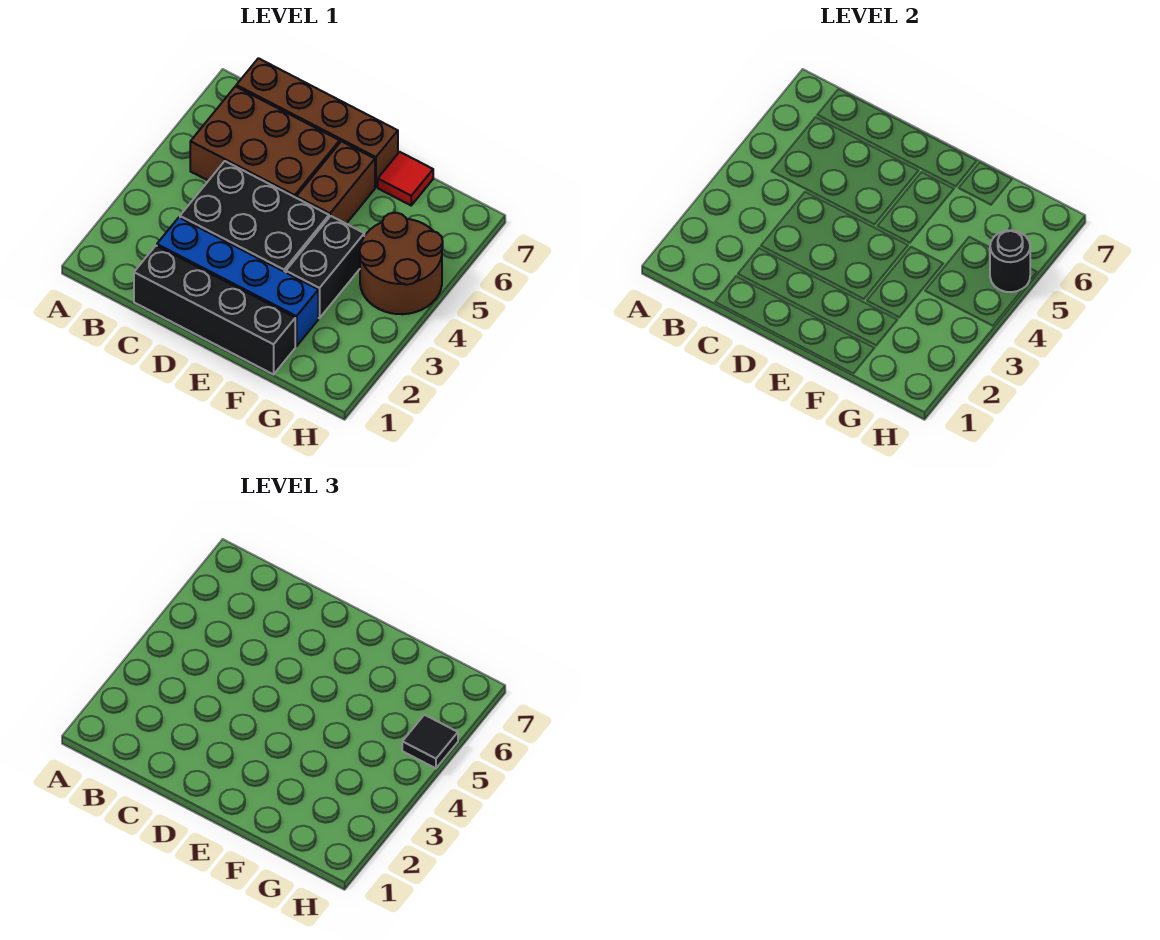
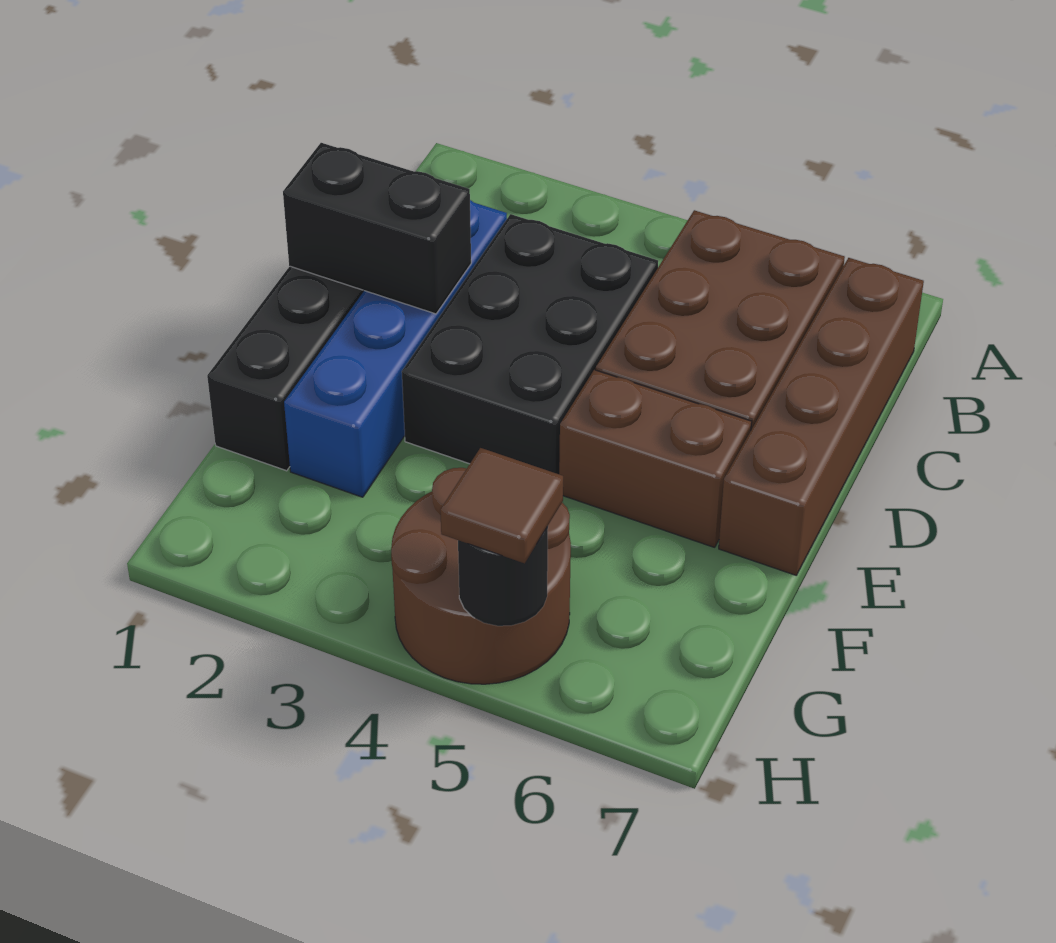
black brick F3:F4 level 1 -> black brick D1:D2 level 2
red tile F7 level 1 -> none
black tile H5 level 3 -> brown tile H5 level 3

